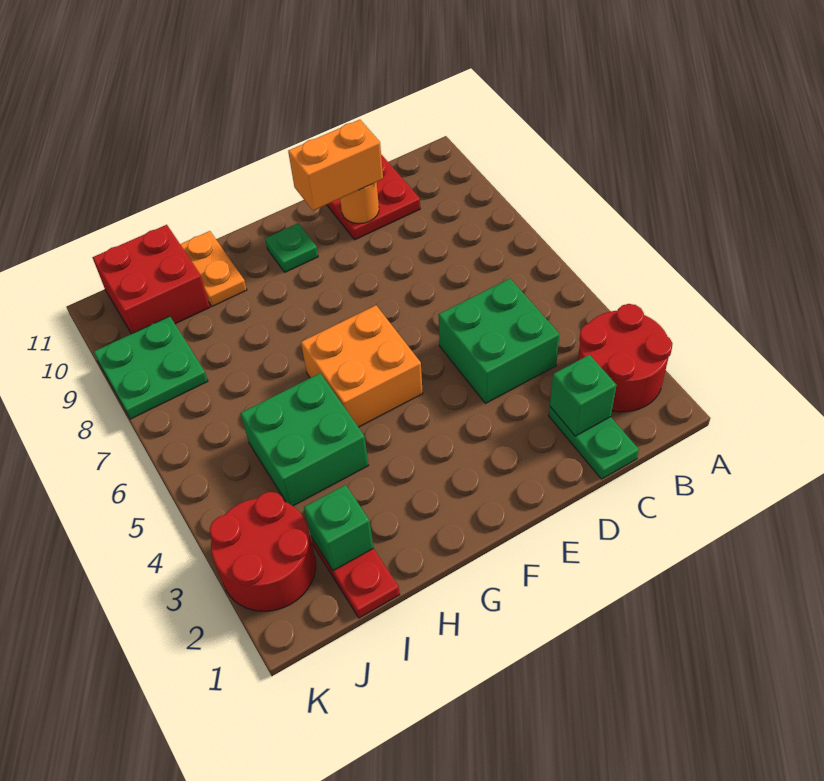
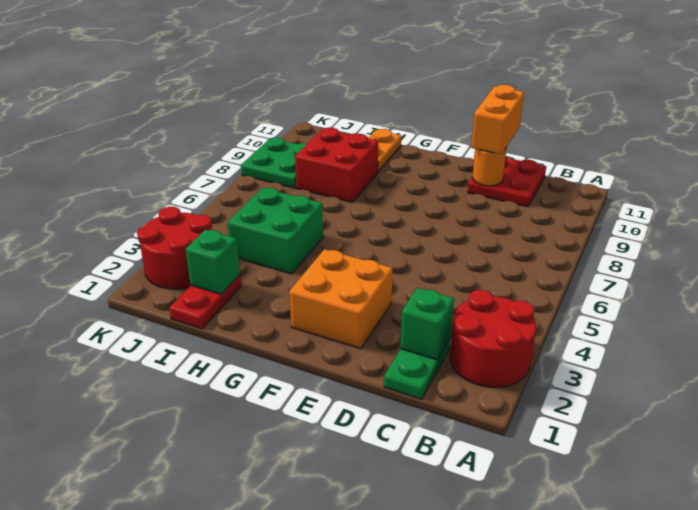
green brick C4:D5 level 1 -> none
orange brick D10:E10 level 3 -> orange brick D10:D11 level 3
orange brick F5:G6 level 1 -> orange brick E2:F3 level 1
green plate F10 level 1 -> none
red brick I10:J11 level 1 -> red brick H8:I9 level 1

